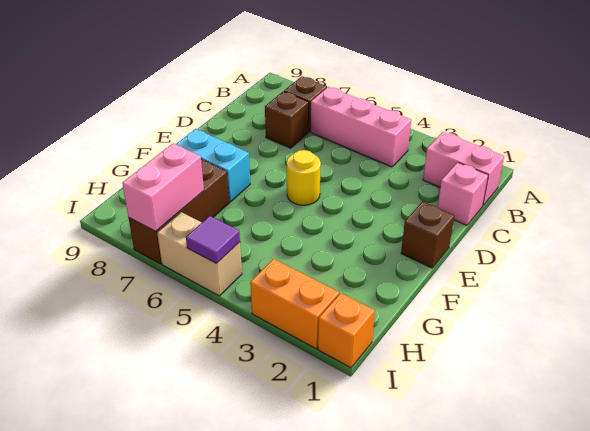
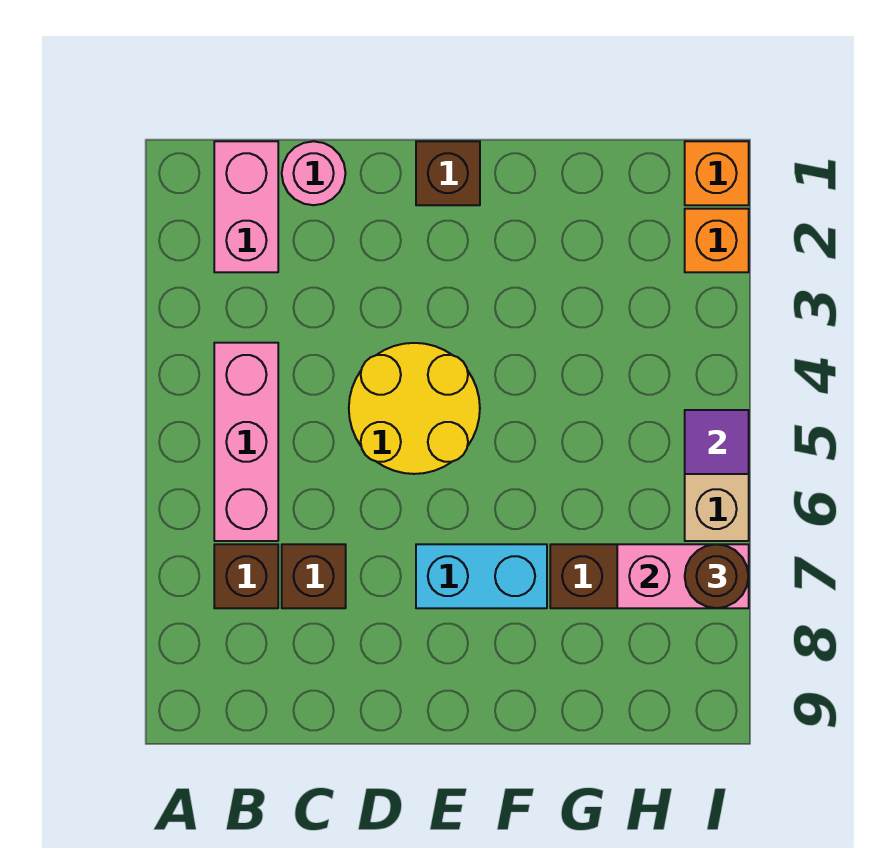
pink brick C1 level 1 -> pink round brick C1 level 1
yellow round brick E5 level 1 -> yellow round brick D4:E5 level 1
cyan brick F7:F8 level 1 -> cyan brick E7:F7 level 1
orange brick I2:I3 level 1 -> orange brick I2 level 1
none -> brown round brick I7 level 3

